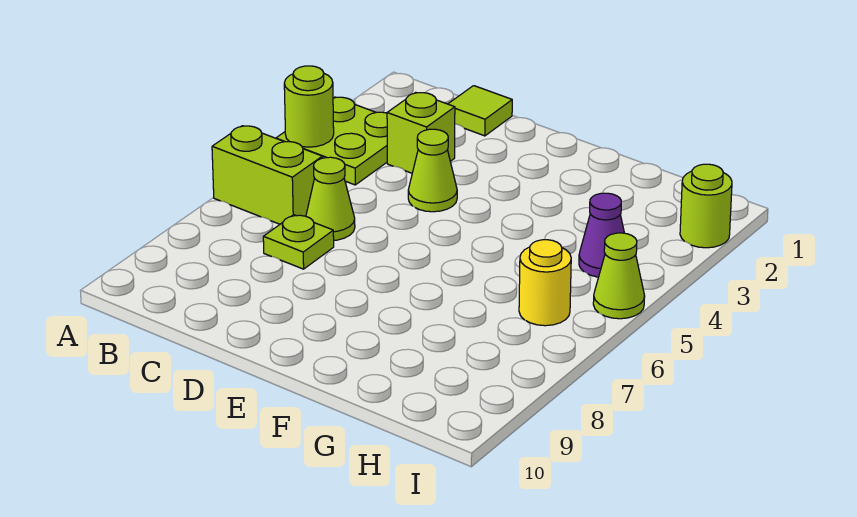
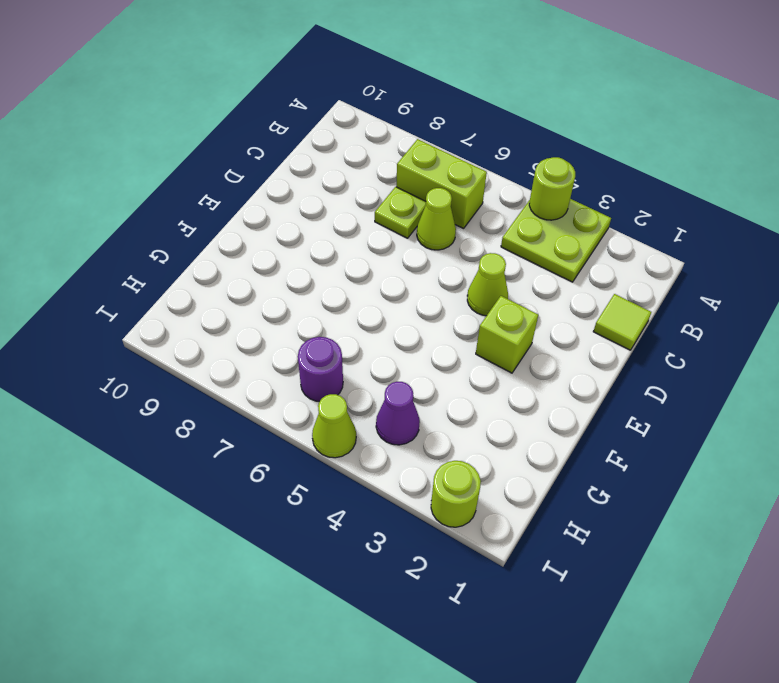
lime brick A6:B6 level 1 -> lime brick B6:B7 level 1
lime brick C3 level 1 -> lime brick E3 level 1
yellow round brick H6 level 1 -> purple round brick H6 level 1

